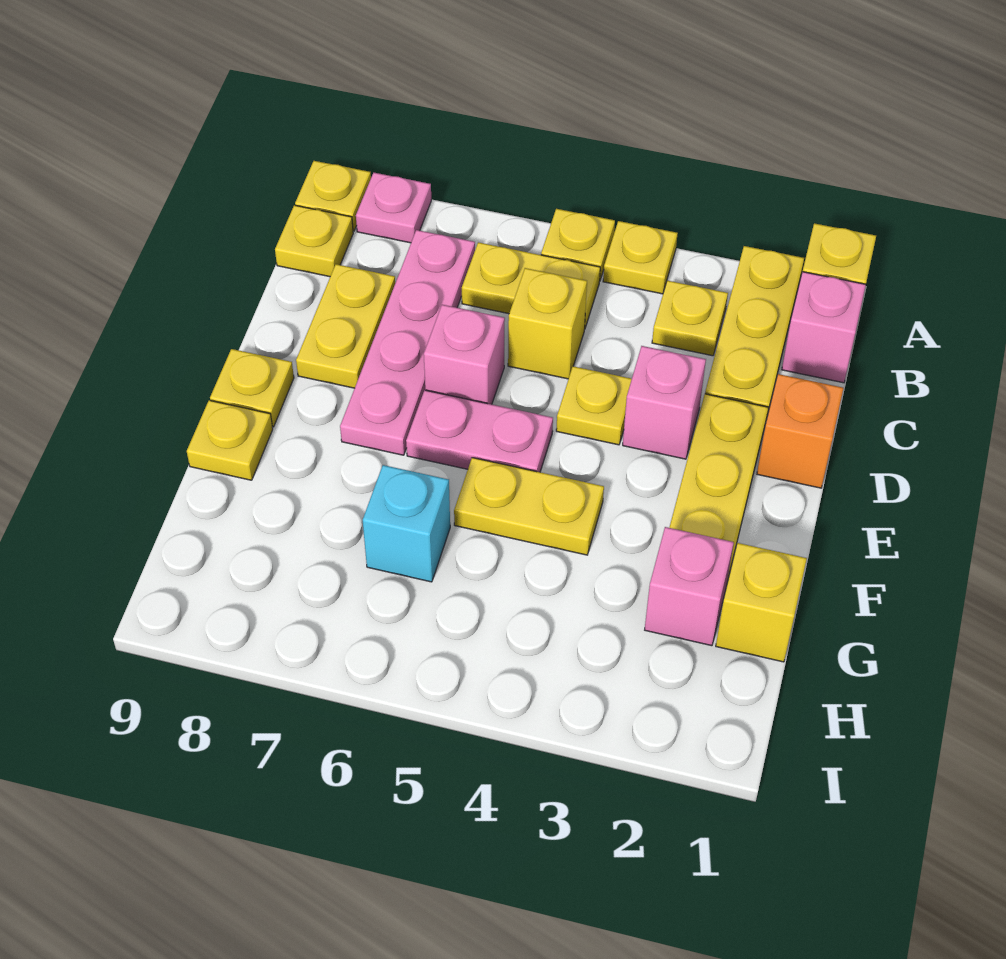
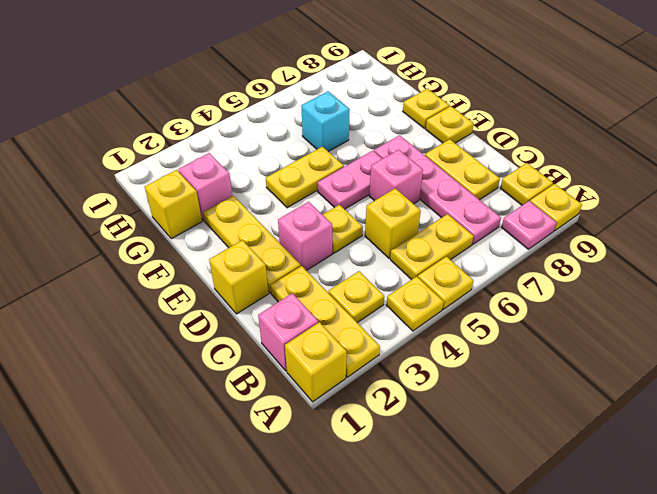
orange brick D1 level 1 -> yellow brick D1 level 1

